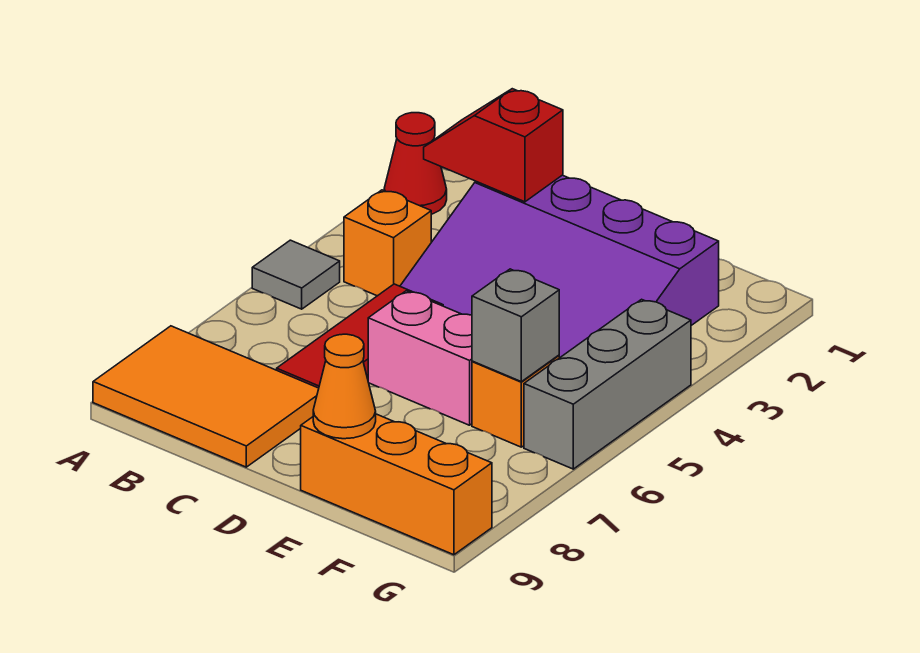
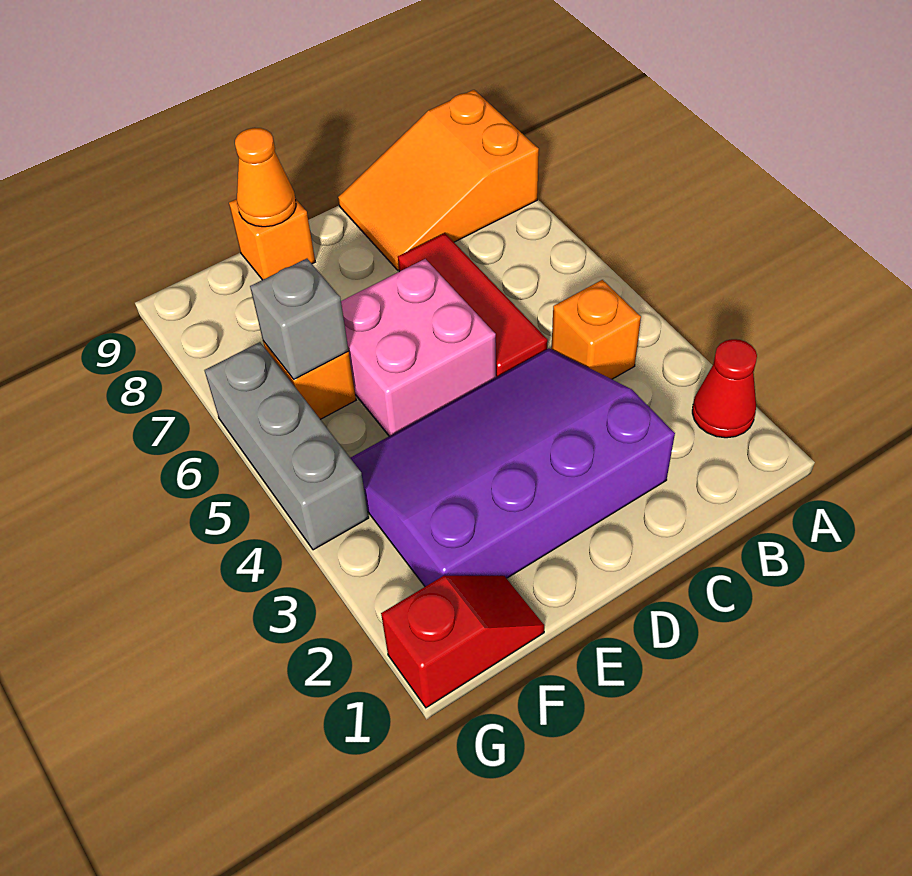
grey tile A5 level 1 -> none
orange tile A8:C9 level 1 -> orange slope A8:C9 level 1 top A
red slope B2:C2 level 2 top C -> red slope F1:G1 level 1 top G
pink brick D6:E6 level 1 -> pink brick D5:E6 level 1
orange brick E9:G9 level 1 -> orange brick E9 level 1

